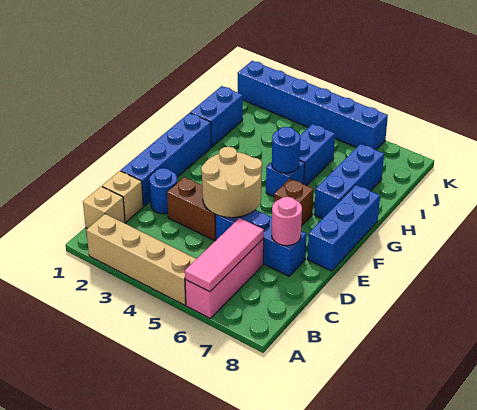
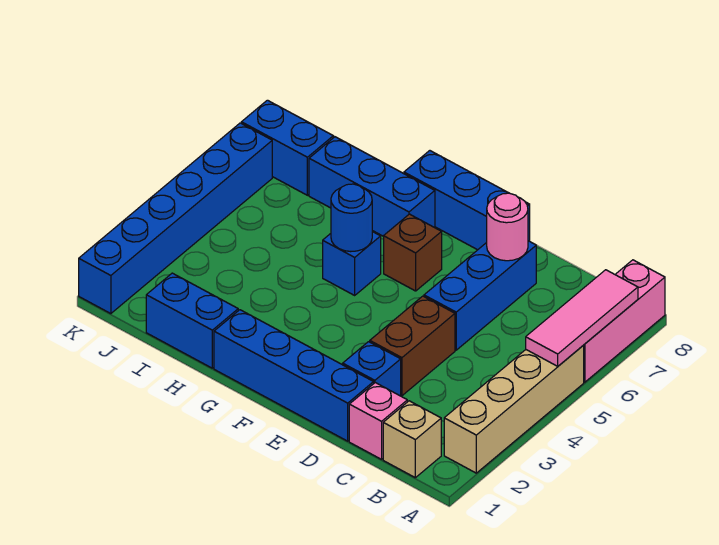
pink brick A6:C6 level 1 -> pink brick A6:A8 level 1
pink tile A6:C6 level 2 -> pink tile A5:A7 level 2
tan brick C1 level 1 -> pink brick C1 level 1
blue round brick D2 level 1 -> blue brick D2 level 1
tan round brick D4:E5 level 2 -> none
blue brick H5:I5 level 1 -> blue brick J7:K7 level 1

